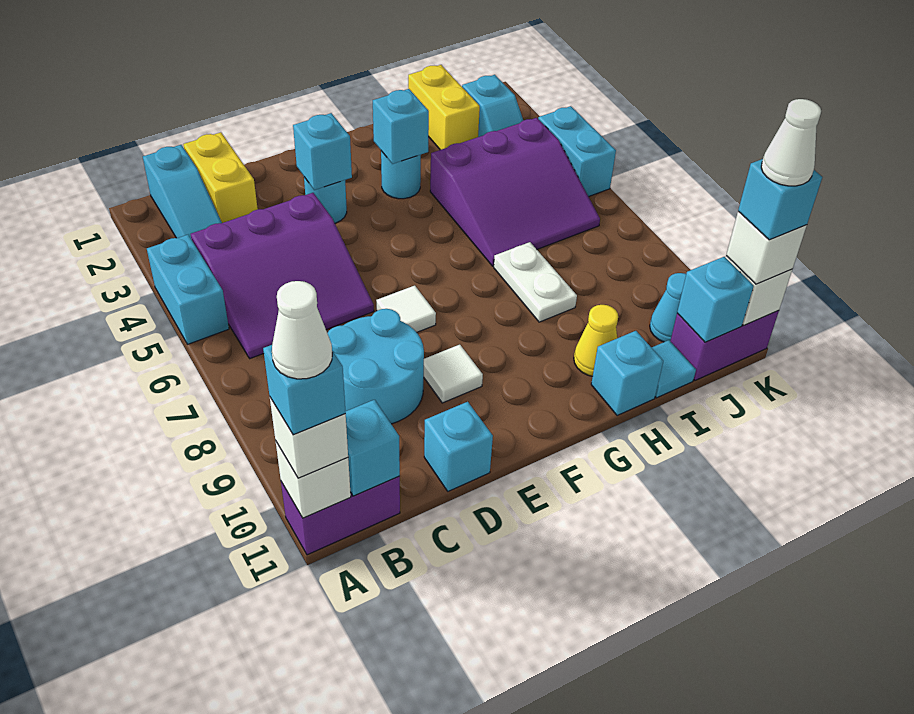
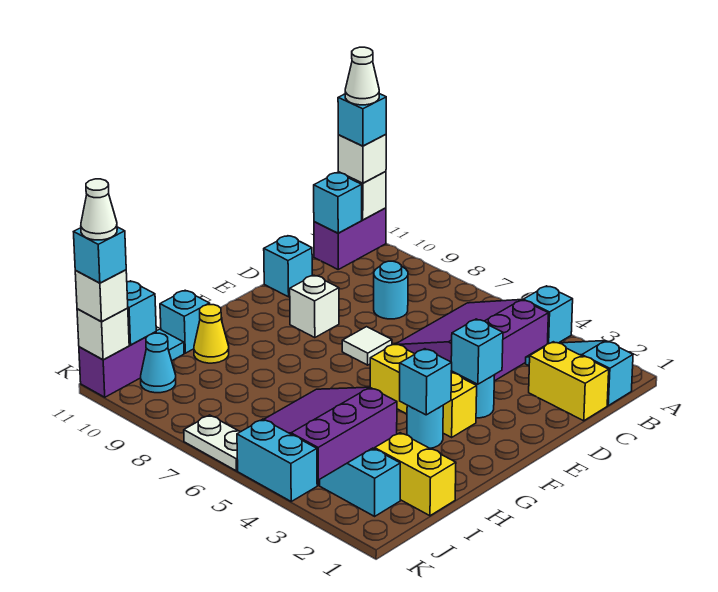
cyan brick A4:A5 level 1 -> cyan brick A4 level 1
cyan round brick C8:D9 level 1 -> cyan round brick C8 level 1
white tile E9 level 1 -> white brick E9 level 1
none -> yellow brick F3:F5 level 1
white plate H7:H8 level 1 -> white plate K6:K7 level 1

